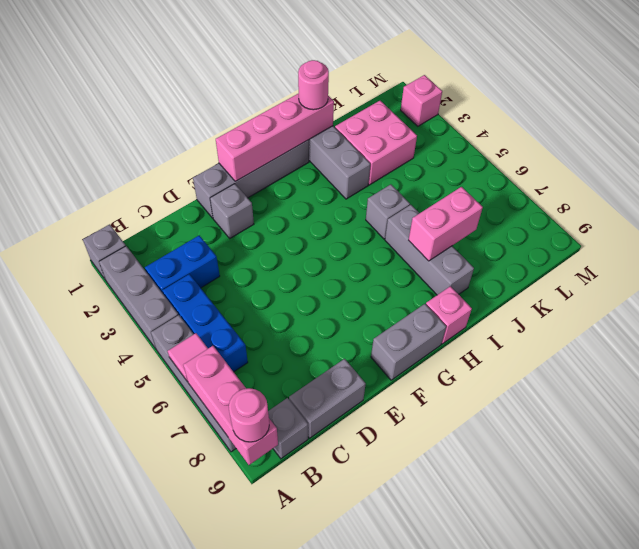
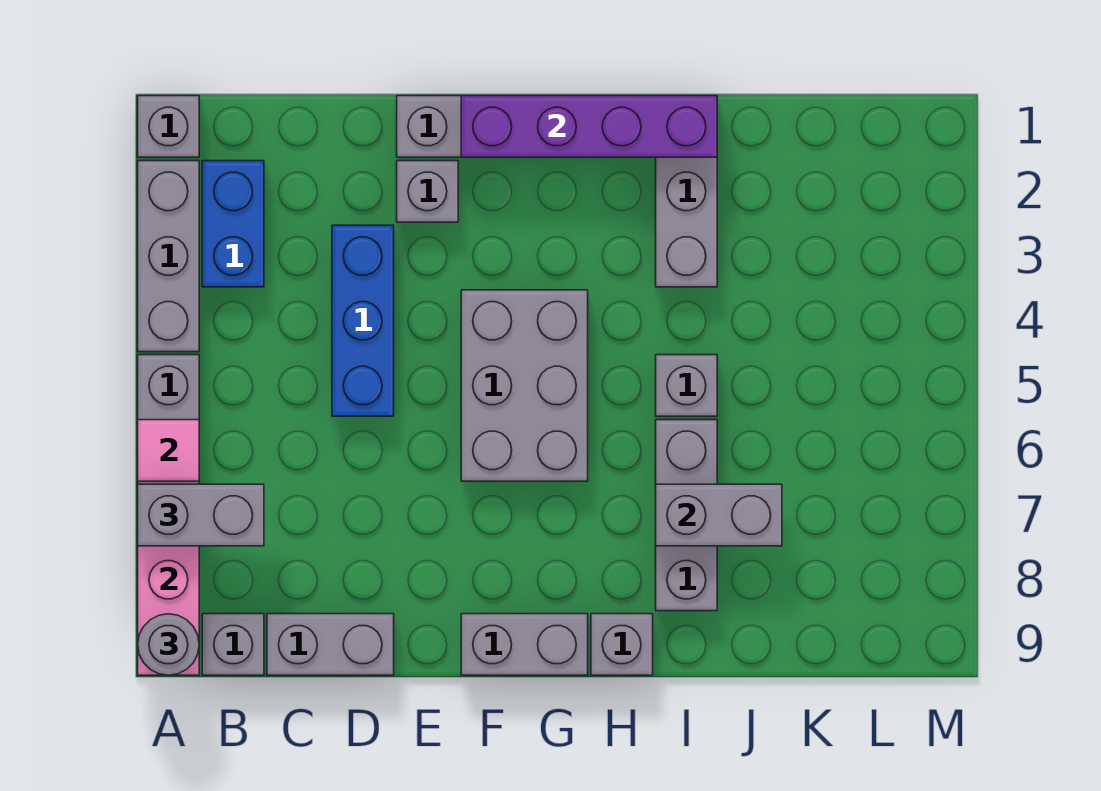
none -> grey brick A7:B7 level 3
pink round brick A9 level 3 -> grey round brick A9 level 3
blue brick B3:C3 level 1 -> blue brick B2:B3 level 1
blue brick B4:B6 level 1 -> blue brick D3:D5 level 1
pink brick F1:I1 level 2 -> purple brick F1:I1 level 2
none -> grey brick F4:G6 level 1
pink brick H9 level 1 -> grey brick H9 level 1
pink round brick I1 level 3 -> none
pink brick I7:J7 level 2 -> grey brick I7:J7 level 2
pink brick J2:K3 level 1 -> none
pink brick M2 level 1 -> none

